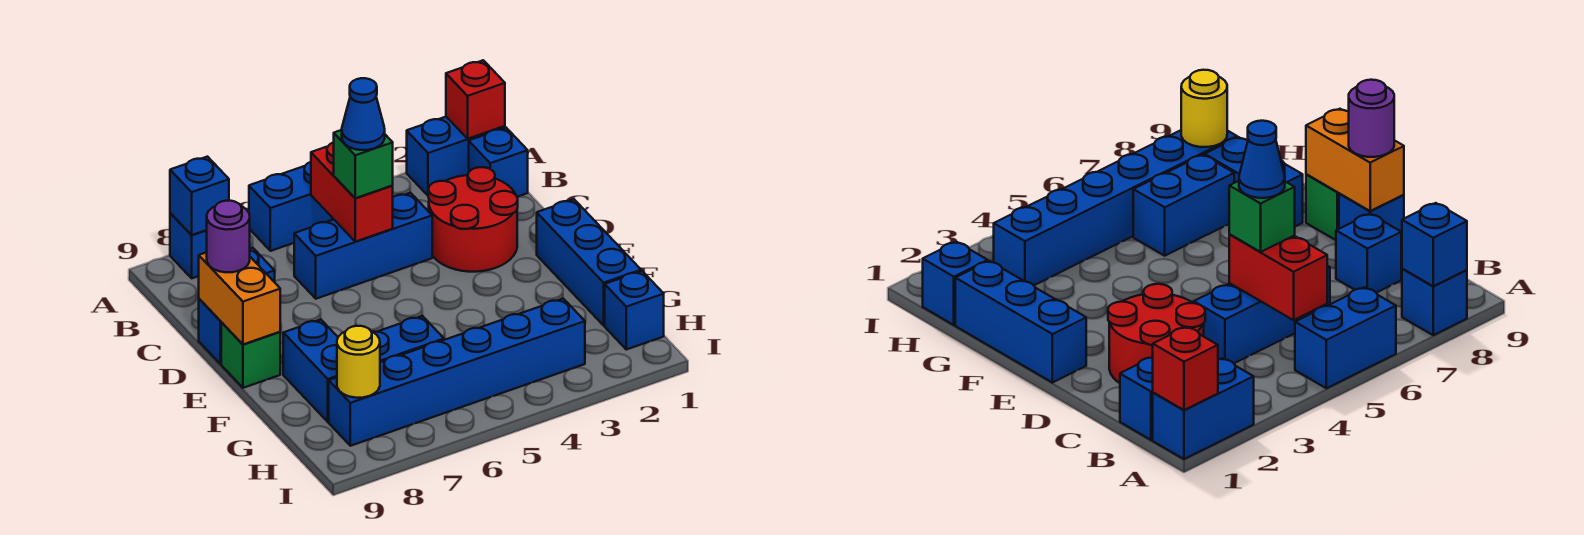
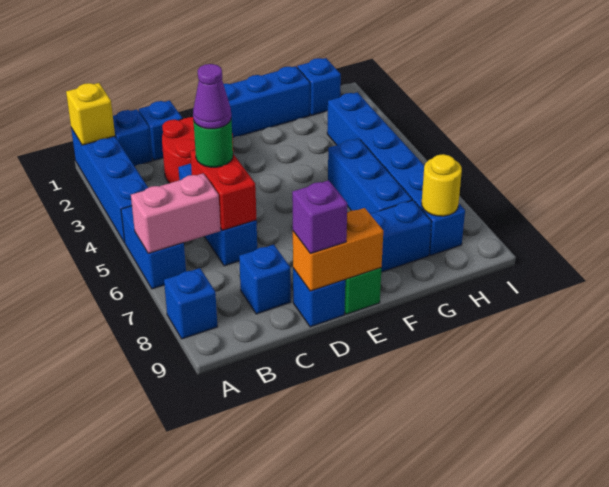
blue brick A1:A2 level 1 -> blue brick A1:A4 level 1
red brick A1 level 2 -> yellow brick A1 level 2
none -> pink brick A6:B6 level 2
blue brick A8 level 2 -> blue brick C1 level 1
red brick B5:C5 level 2 -> red brick C5:C6 level 2
green brick C5 level 3 -> green round brick C5 level 3
blue cone C5 level 4 -> purple cone C5 level 4
purple round brick D9 level 3 -> purple brick D9 level 3
blue brick G6:G7 level 1 -> blue brick G5:G7 level 1

